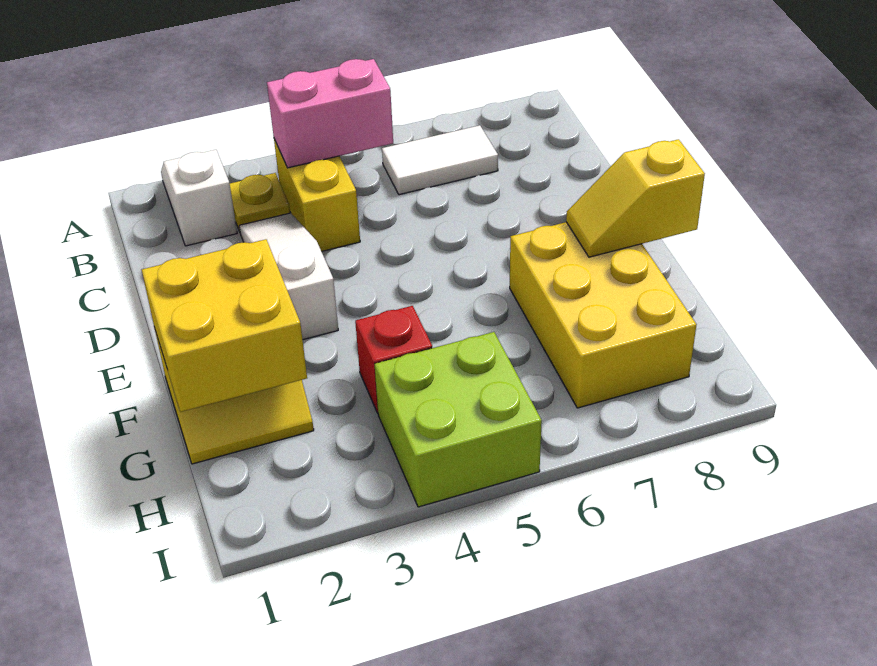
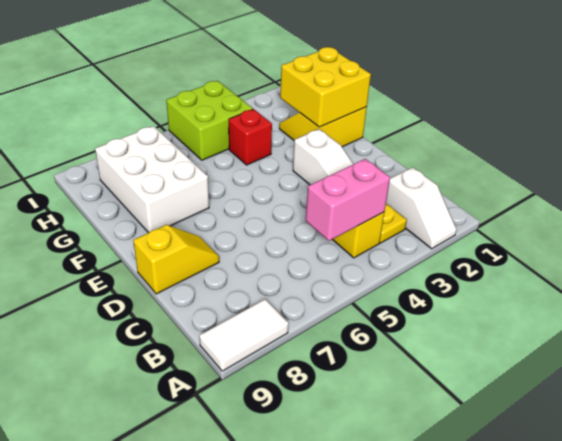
white tile B6:B7 level 1 -> white tile A8:A9 level 1
yellow brick F7:H8 level 1 -> white brick F7:H8 level 1
yellow slope F8:F9 level 2 top 9 -> yellow slope D8:D9 level 1 top 9

